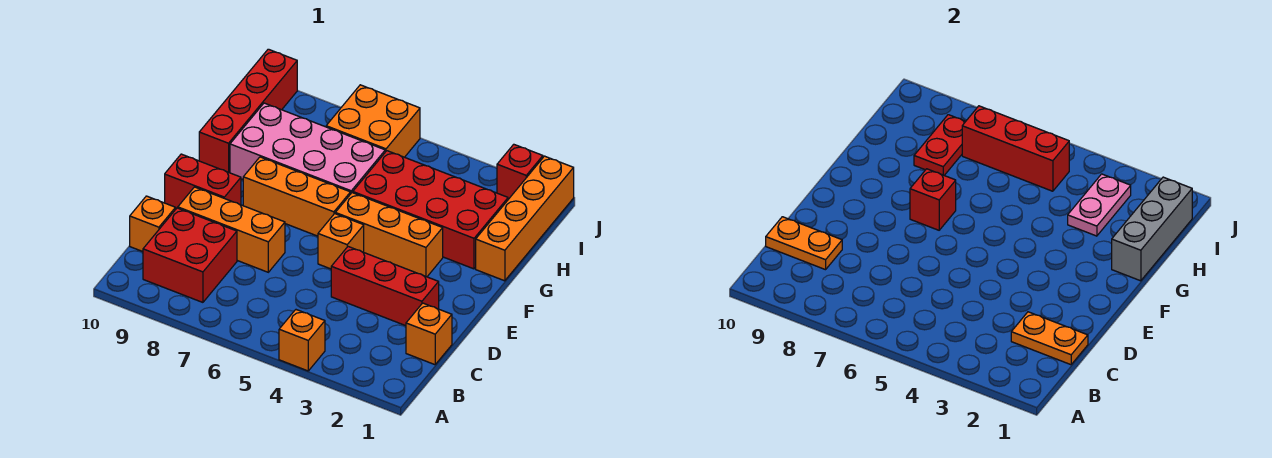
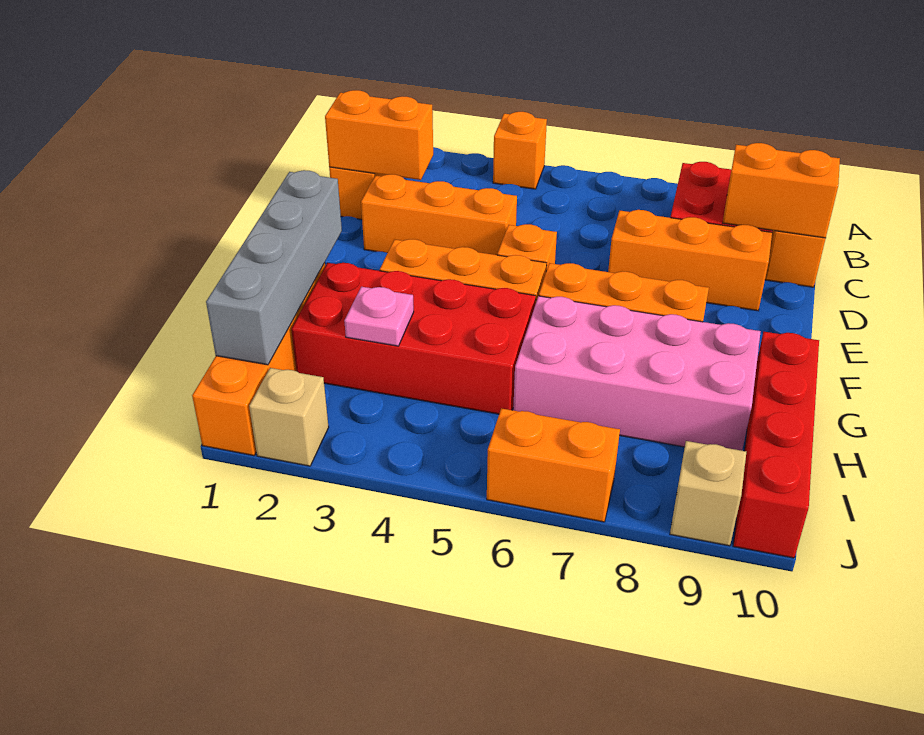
orange plate C1:C2 level 2 -> orange brick C1:C2 level 2
orange plate C9:C10 level 2 -> orange brick C9:C10 level 2
red brick D2:D4 level 1 -> orange brick D2:D4 level 1
red brick E9:E10 level 1 -> none
red brick F7 level 2 -> none
grey brick G1:I1 level 2 -> grey brick F1:I1 level 2
pink plate H3:I3 level 2 -> pink plate H3 level 2
red plate H8:I8 level 2 -> none
red brick I5:I7 level 2 -> none
orange brick I6:J7 level 1 -> orange brick J6:J7 level 1
red brick J2 level 1 -> tan brick J2 level 1
none -> tan brick J9 level 1

